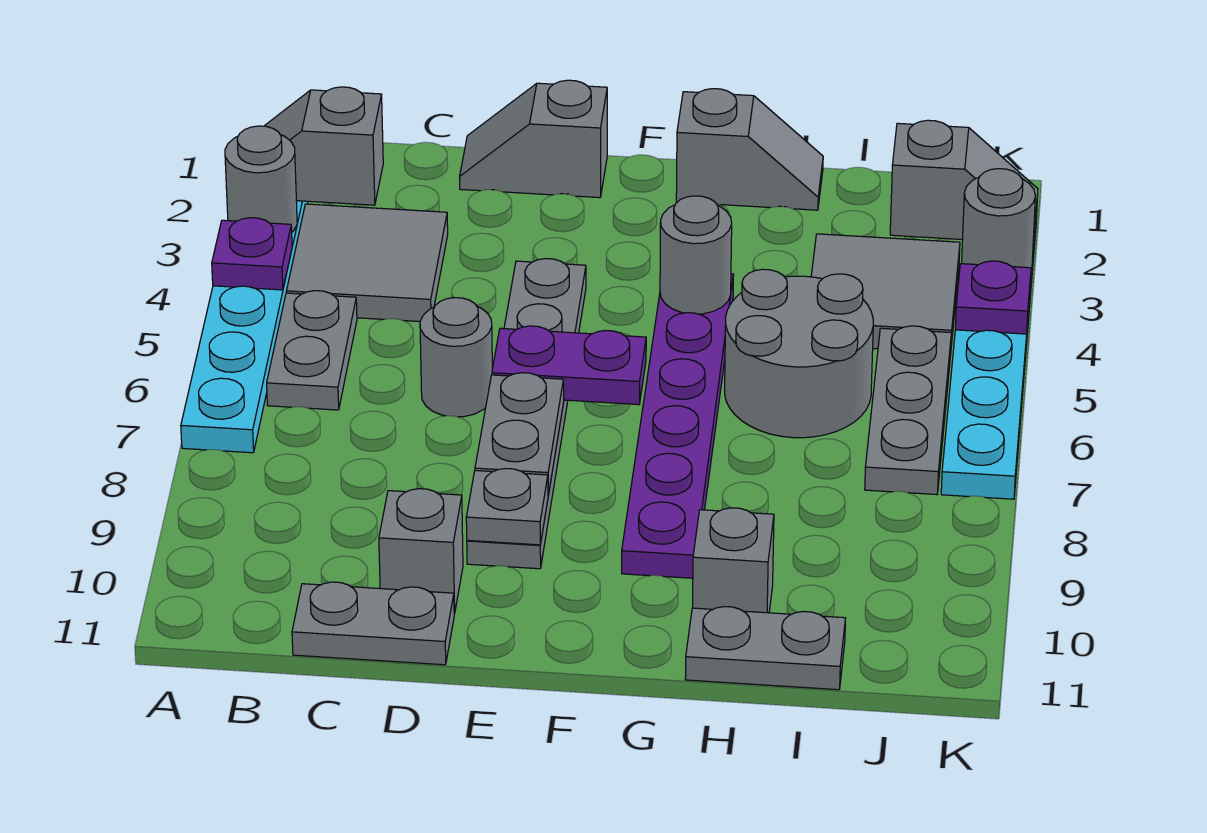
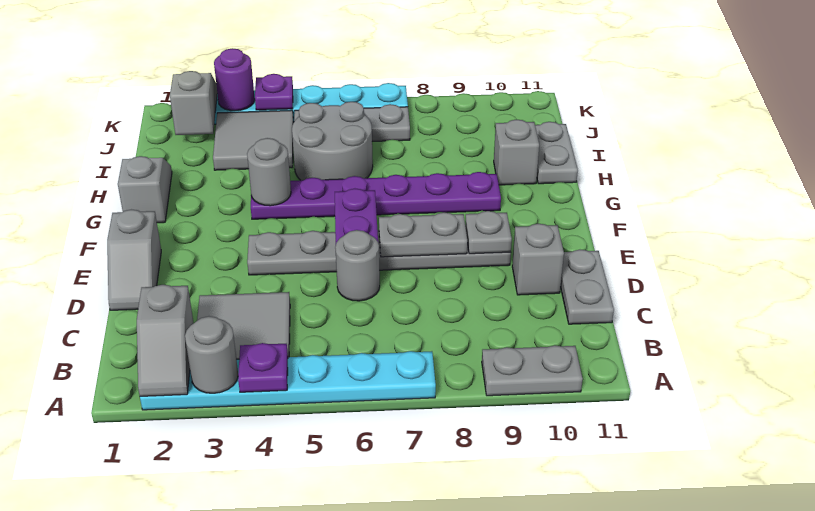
grey plate B5:B6 level 1 -> grey plate A9:A10 level 1
grey round brick K3 level 2 -> purple round brick K3 level 2

